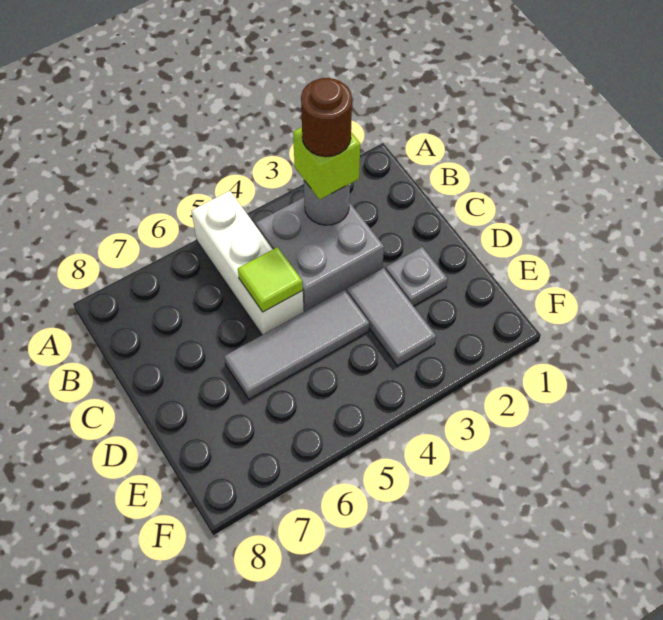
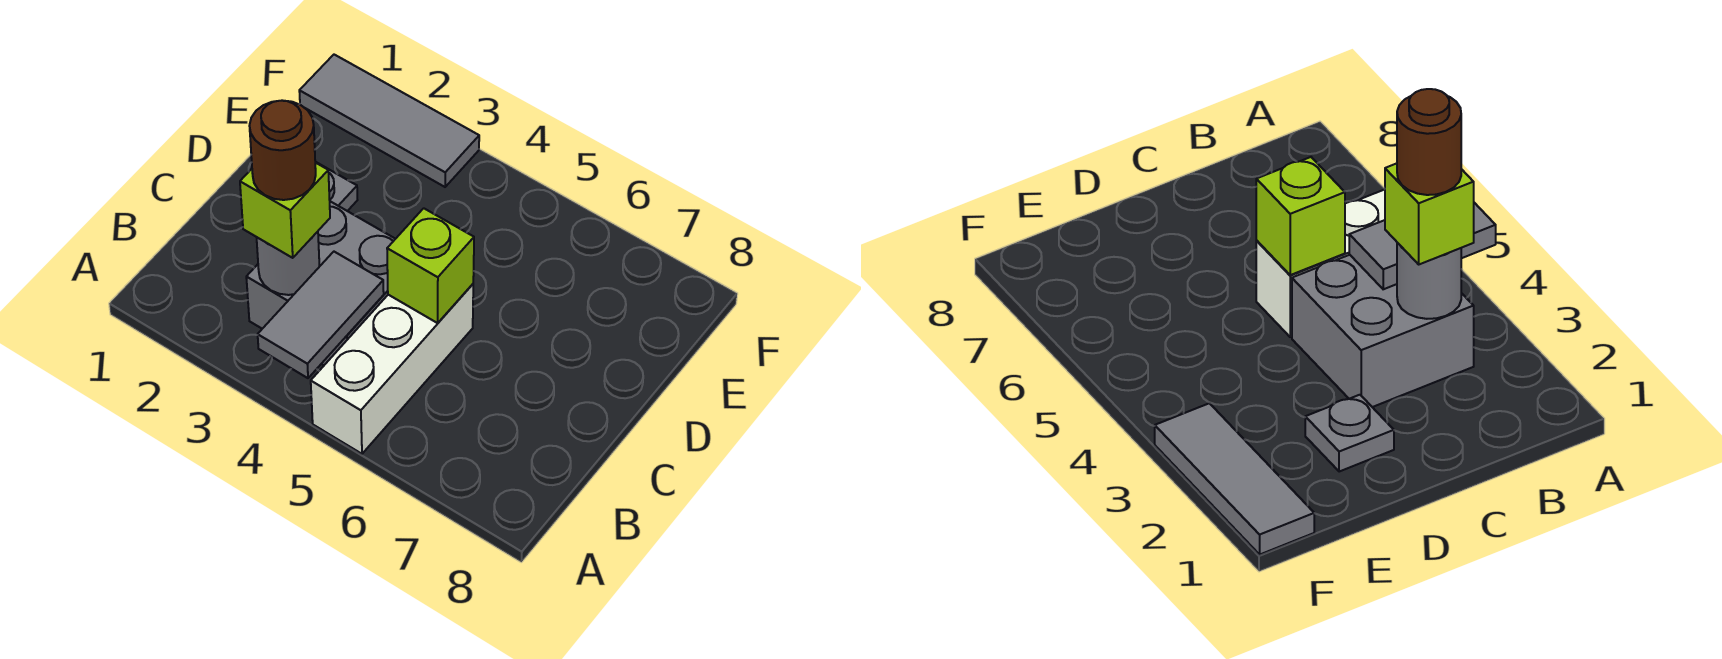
lime tile C5 level 2 -> lime brick C5 level 2
grey tile D3:E3 level 1 -> grey tile A4:B4 level 2
grey tile D4:D6 level 1 -> grey tile F1:F3 level 1

